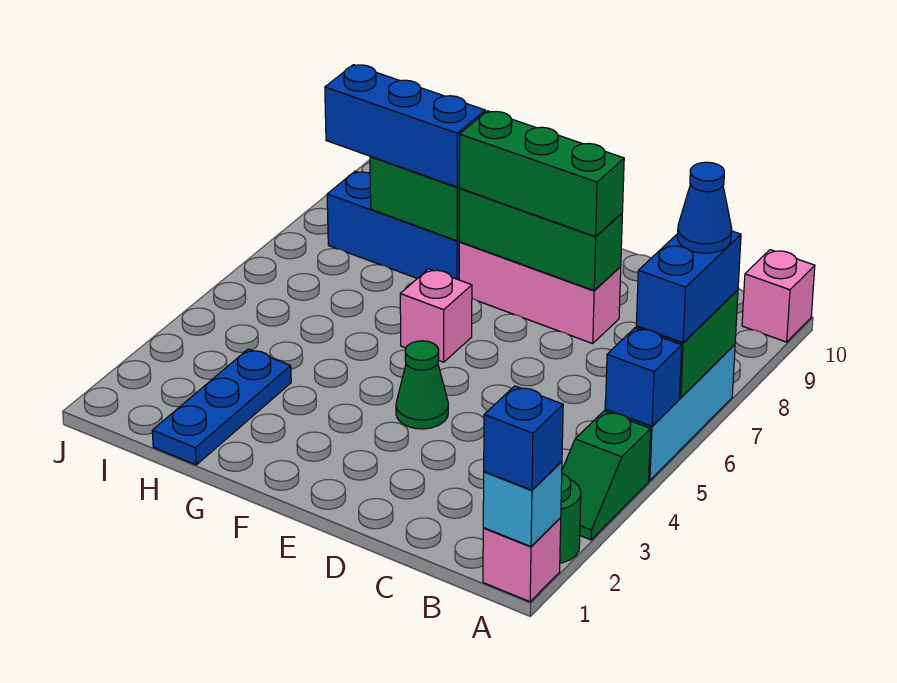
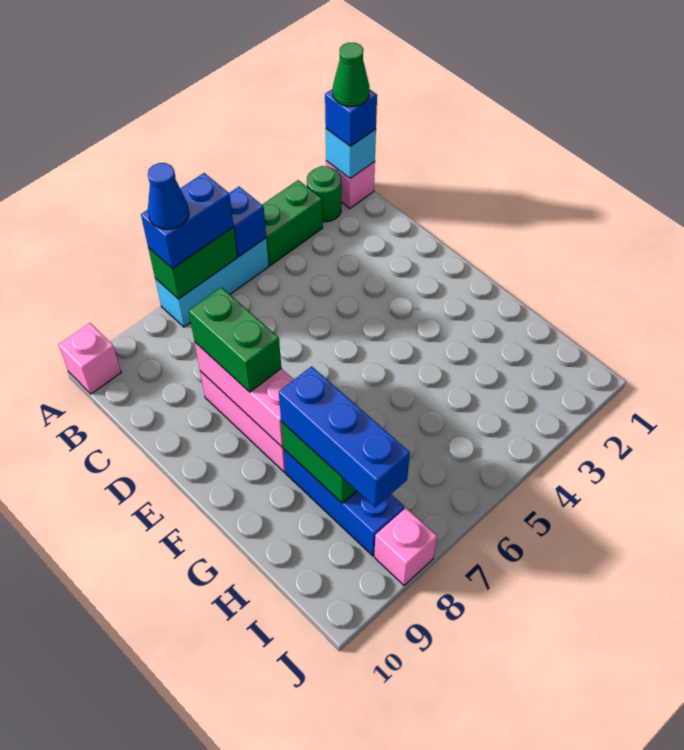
green slope A3:A4 level 1 top 4 -> green brick A3:A4 level 1
green brick D8:F8 level 2 -> pink brick D8:F8 level 2
green brick D8:F8 level 3 -> green brick D8:E8 level 3
green cone E4 level 1 -> green cone A1 level 4
pink brick F6 level 1 -> pink brick J8 level 1
blue plate H1:H3 level 1 -> none

